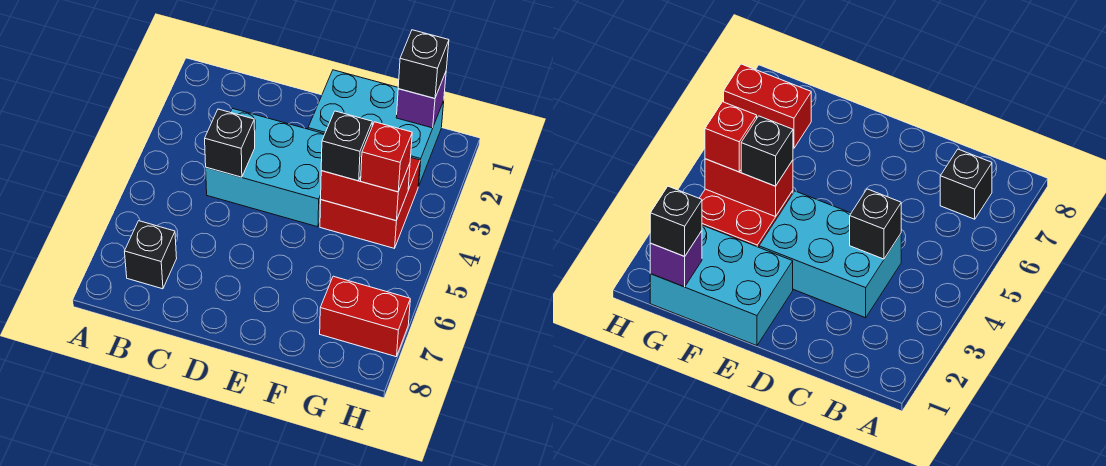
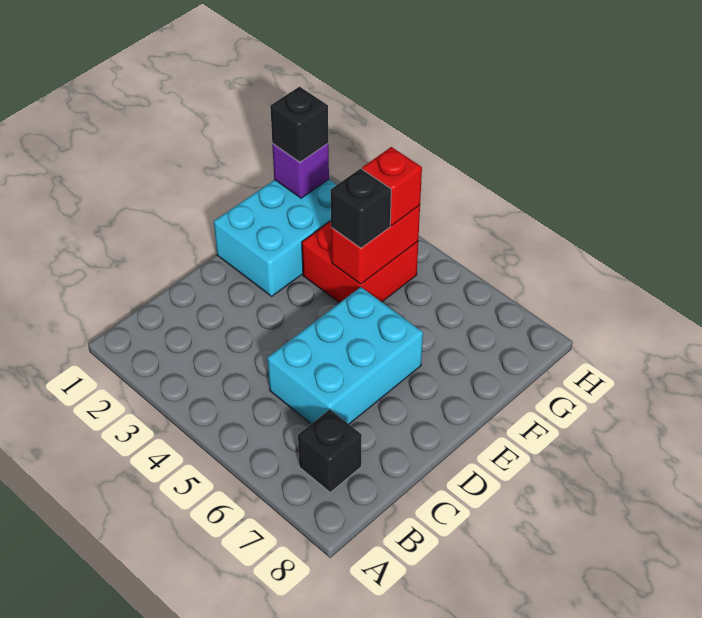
cyan brick C3:E4 level 1 -> cyan brick C5:E6 level 1
black brick C4 level 2 -> none
red brick G7:H7 level 1 -> none

